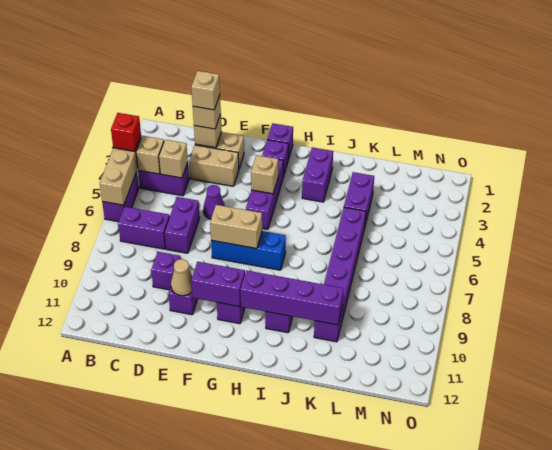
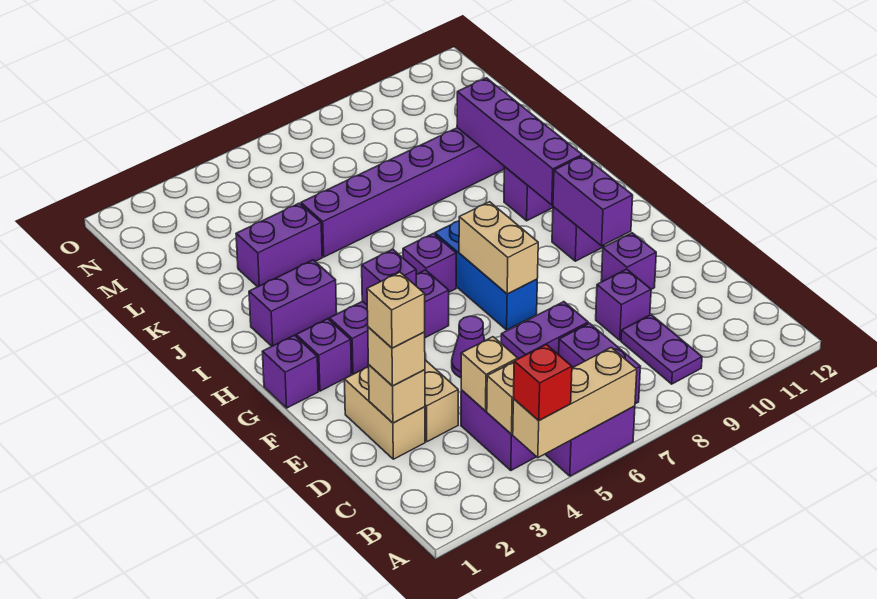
none -> purple plate B9:C9 level 1
tan cone E10 level 2 -> none
tan brick G4 level 2 -> purple brick G4 level 2
none -> purple brick H6 level 1

